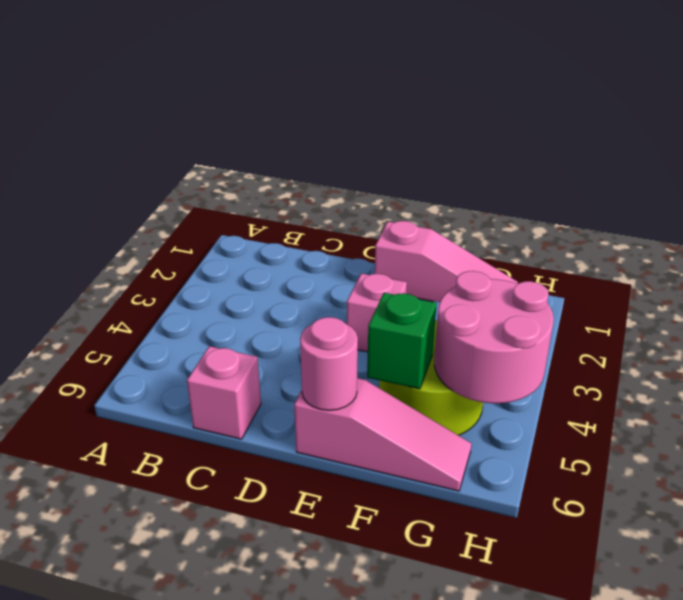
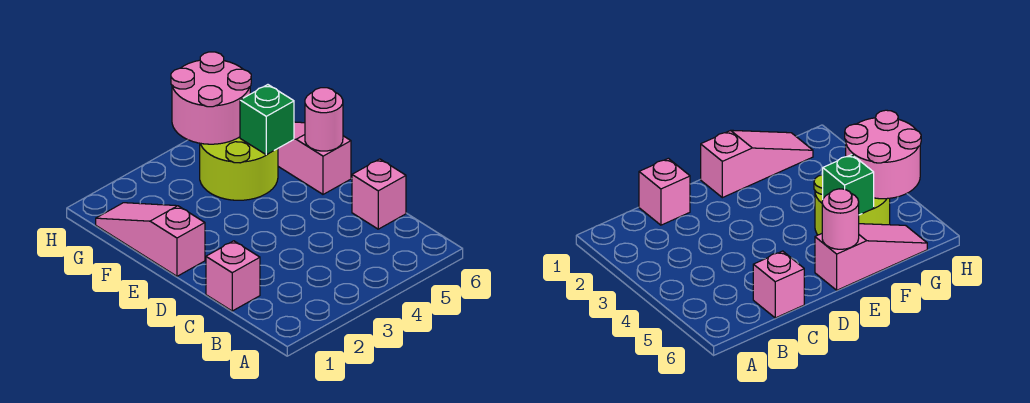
pink brick E3 level 1 -> pink brick C1 level 1

